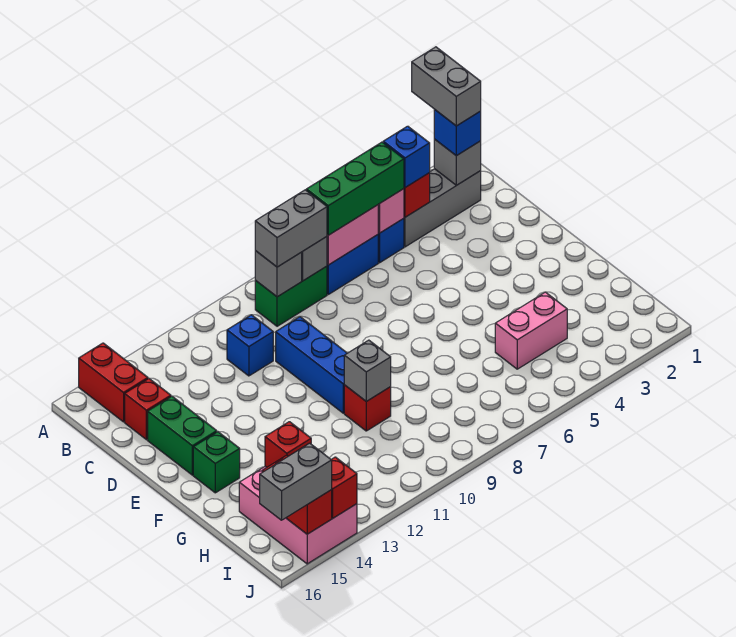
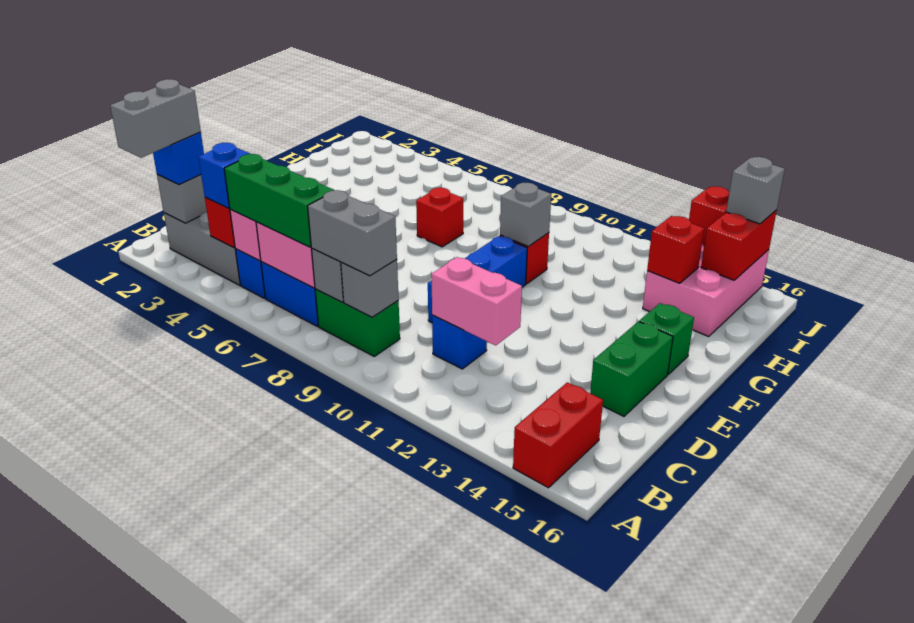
red brick C15 level 1 -> red brick G7 level 1
pink brick H4:H5 level 1 -> pink brick C11:C12 level 2
grey brick J15:J16 level 3 -> grey brick J15 level 3

